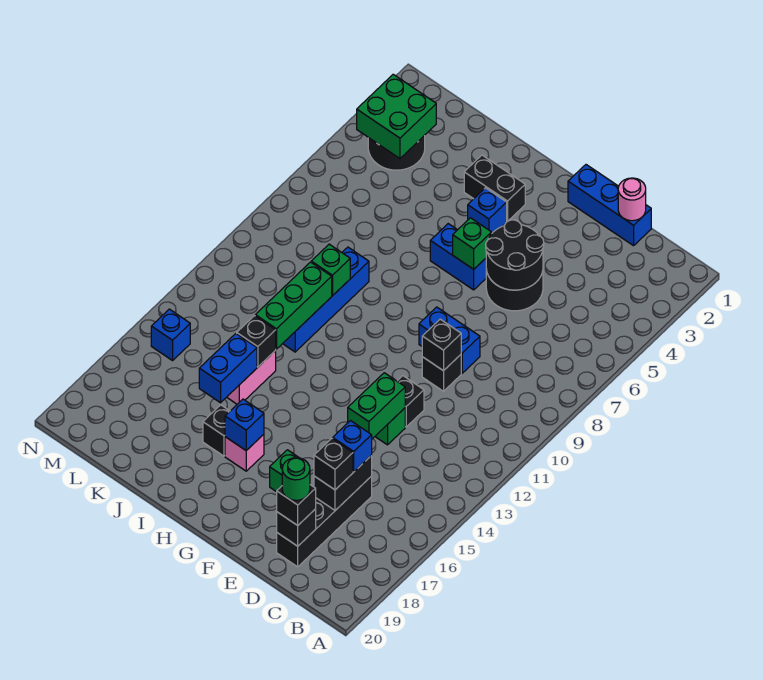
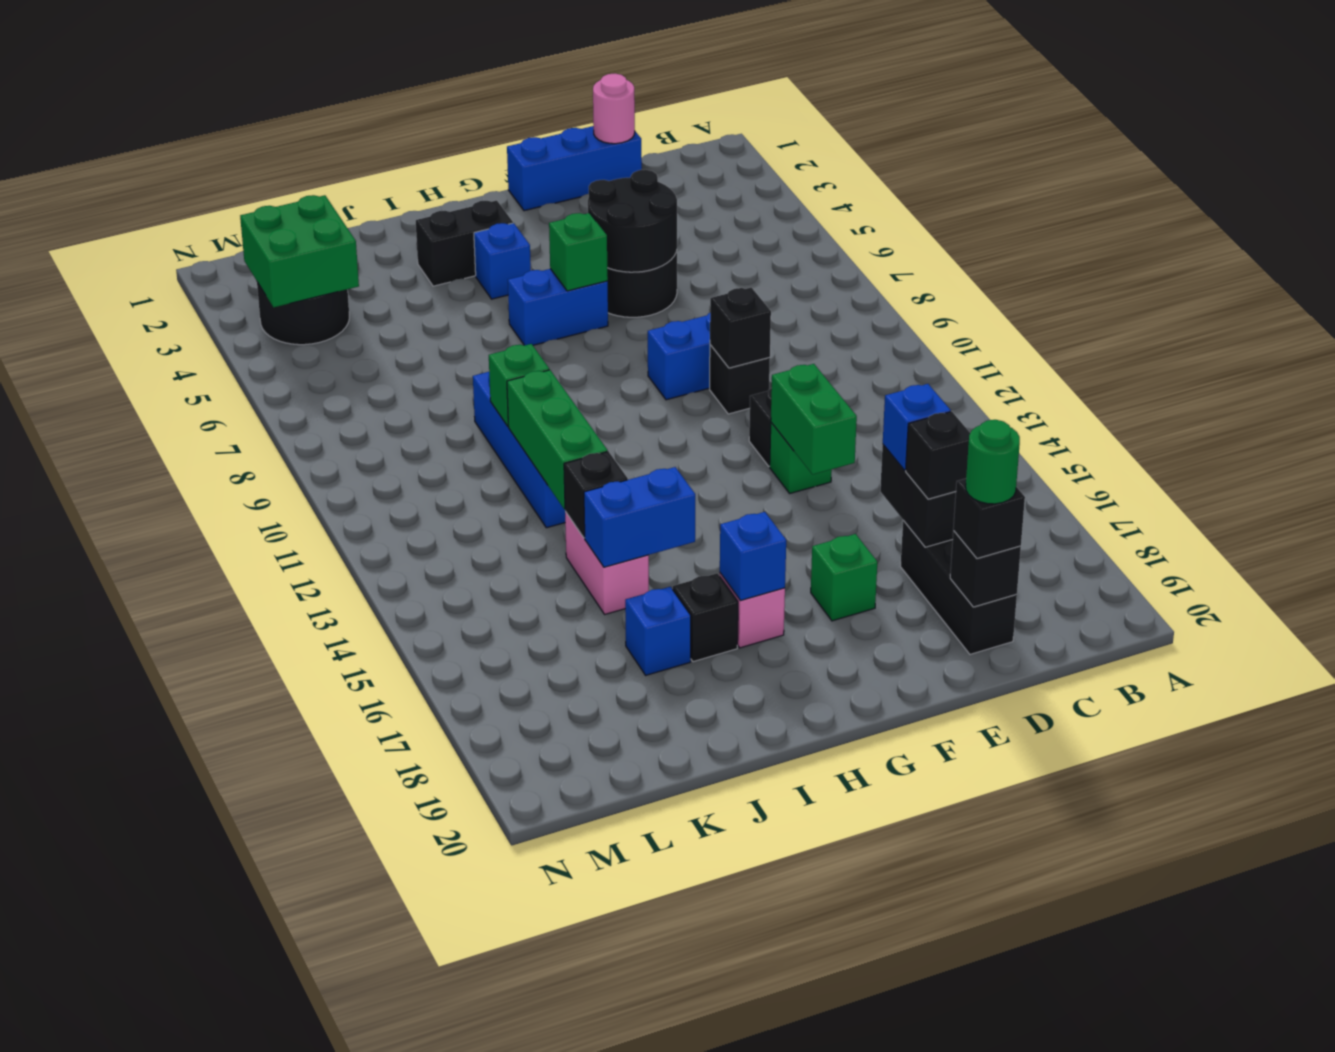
black brick D16:D19 level 1 -> black brick D17:D19 level 1
blue brick J15:J16 level 2 -> blue brick I15:J15 level 2
blue brick M15 level 1 -> blue brick J17 level 1

